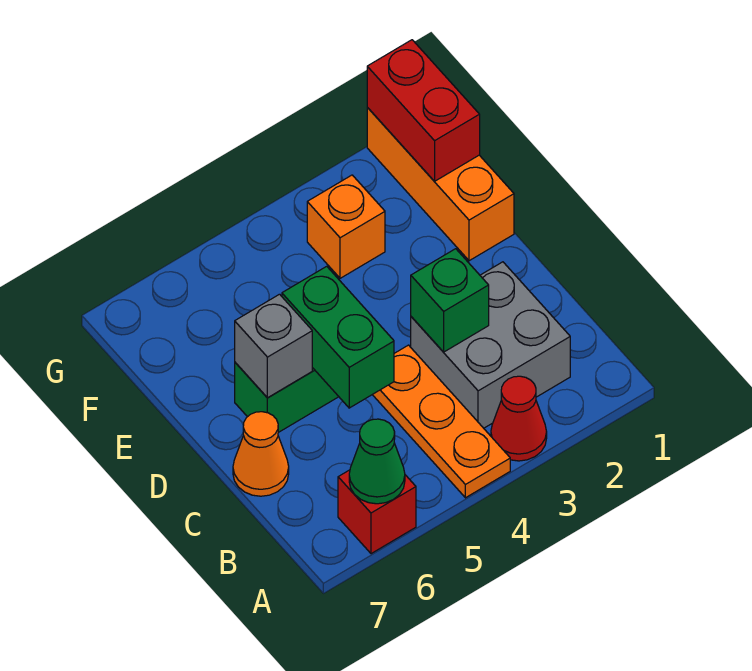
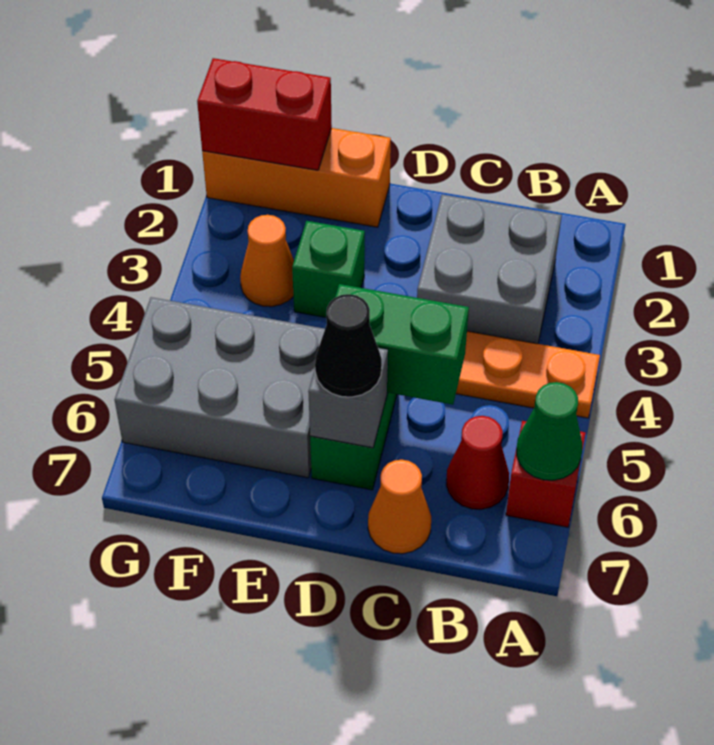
red cone A3 level 1 -> red cone B6 level 1
green brick C3 level 2 -> green brick E3 level 1
none -> black cone D6 level 3
none -> grey brick E5:G6 level 1
orange brick F3 level 1 -> orange cone F3 level 1

